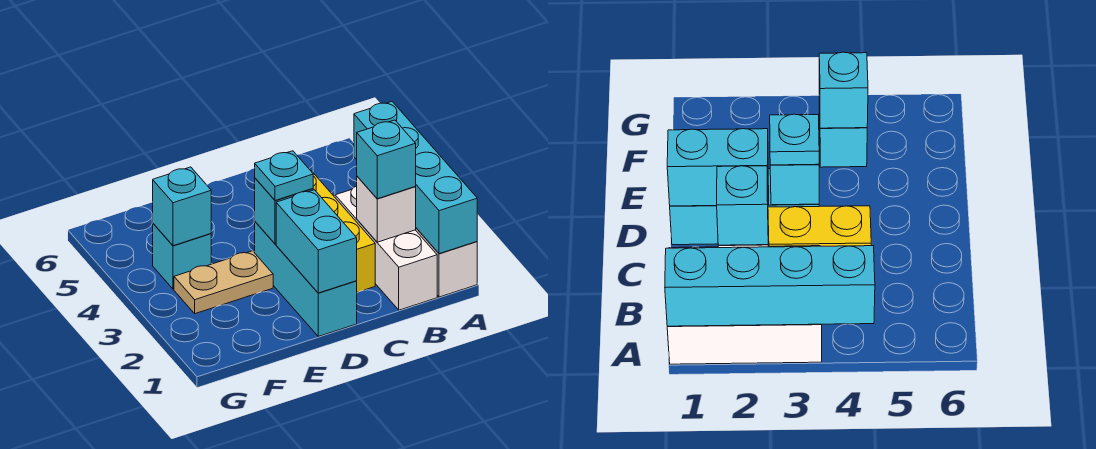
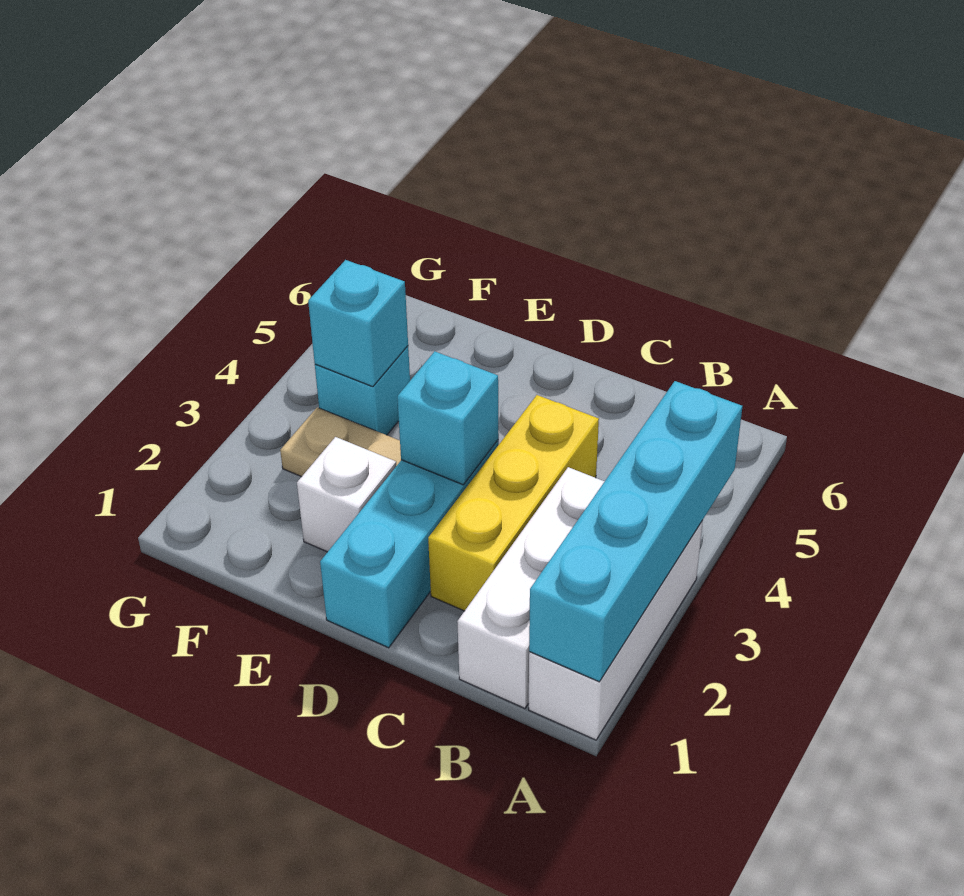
white brick B2 level 2 -> white brick E2 level 1
cyan brick B2 level 3 -> none
cyan brick D1:D2 level 2 -> none
cyan plate D3 level 3 -> none

